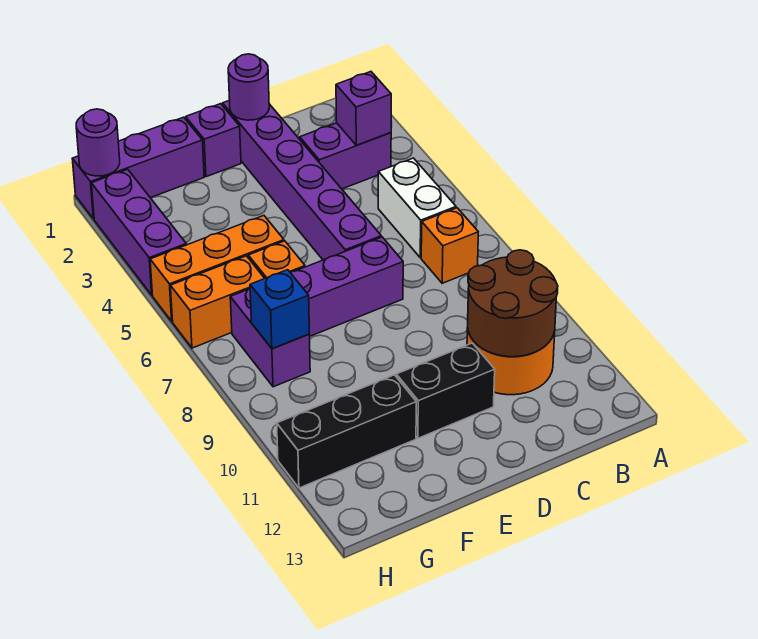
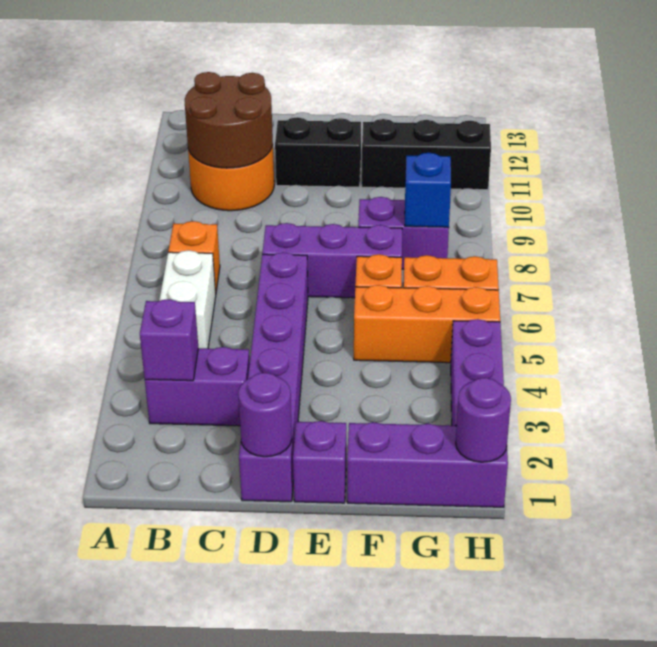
purple brick G7:G8 level 1 -> purple brick F8:G8 level 1

